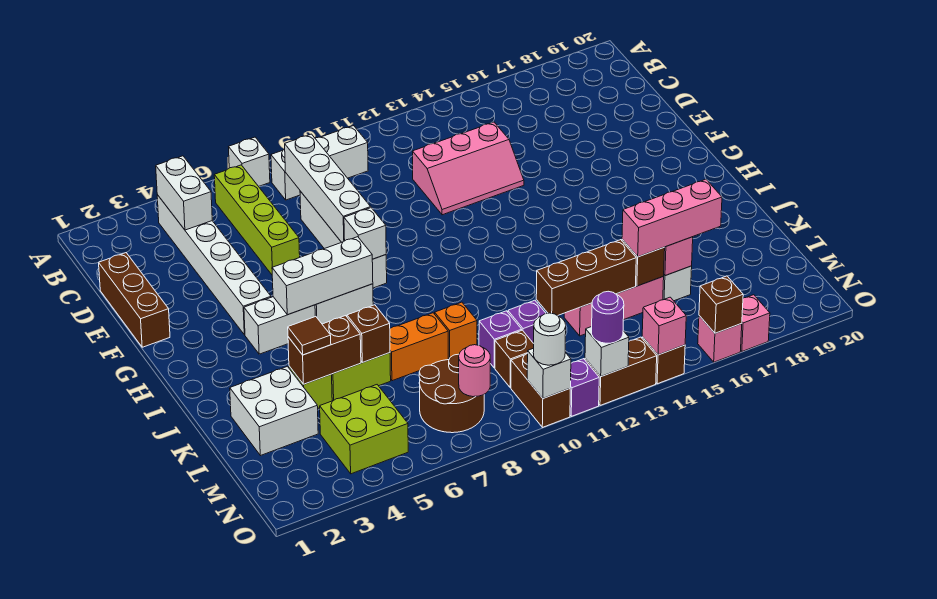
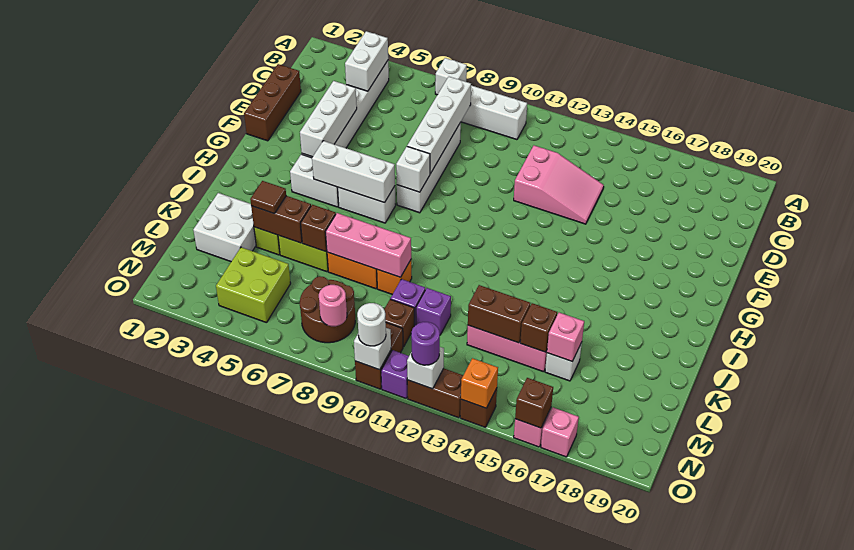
lime brick B6:E6 level 1 -> none
pink slope D12:E14 level 1 top D -> pink slope D12:E14 level 1 top 12
none -> white brick E4:G4 level 2
brown brick L12:L14 level 2 -> brown brick L13:L14 level 2
pink brick L15:L17 level 3 -> pink brick K7:K9 level 2
pink brick O14 level 2 -> orange brick O14 level 2

